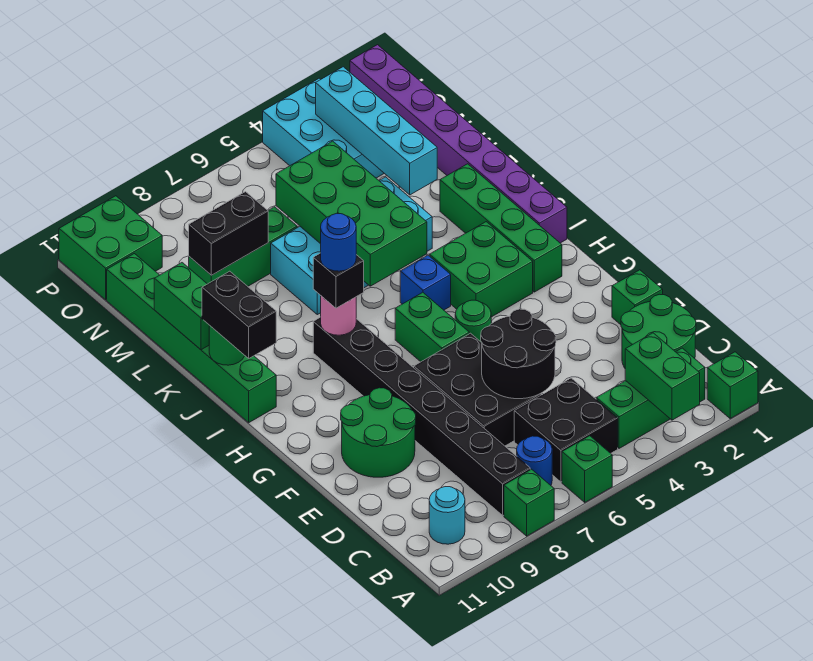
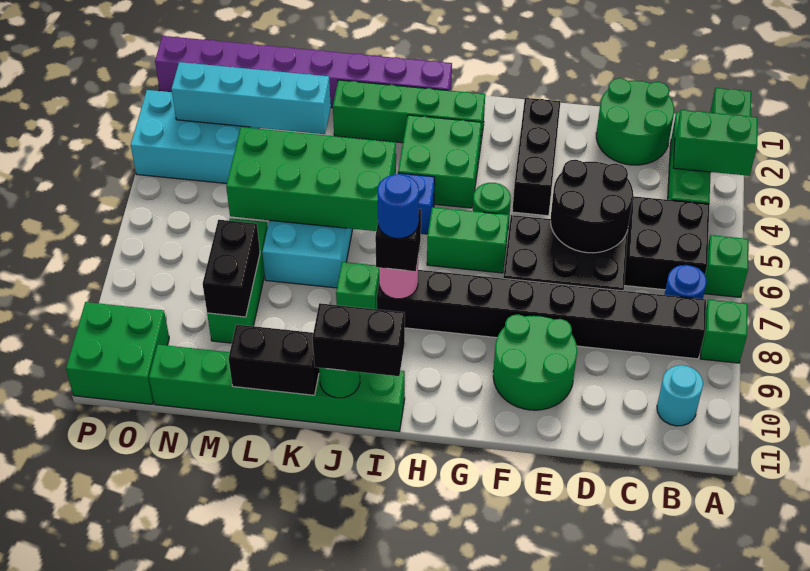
green brick E1 level 1 -> green brick J8 level 1
none -> black brick F2:F4 level 1
green brick K11:L11 level 2 -> black brick K11:L11 level 2

